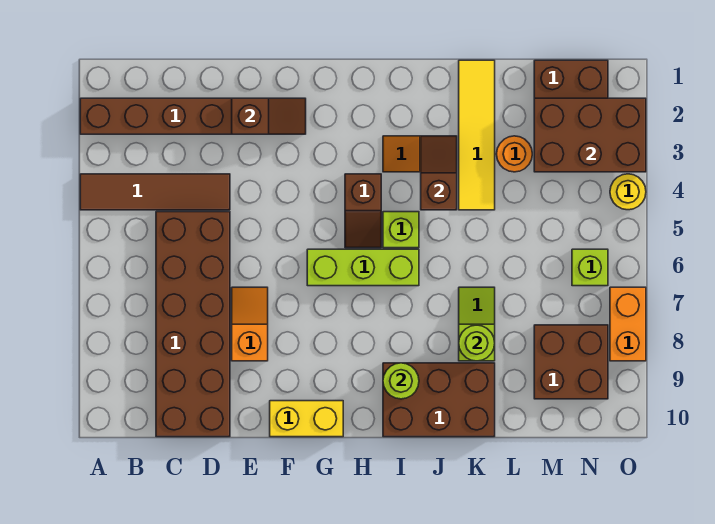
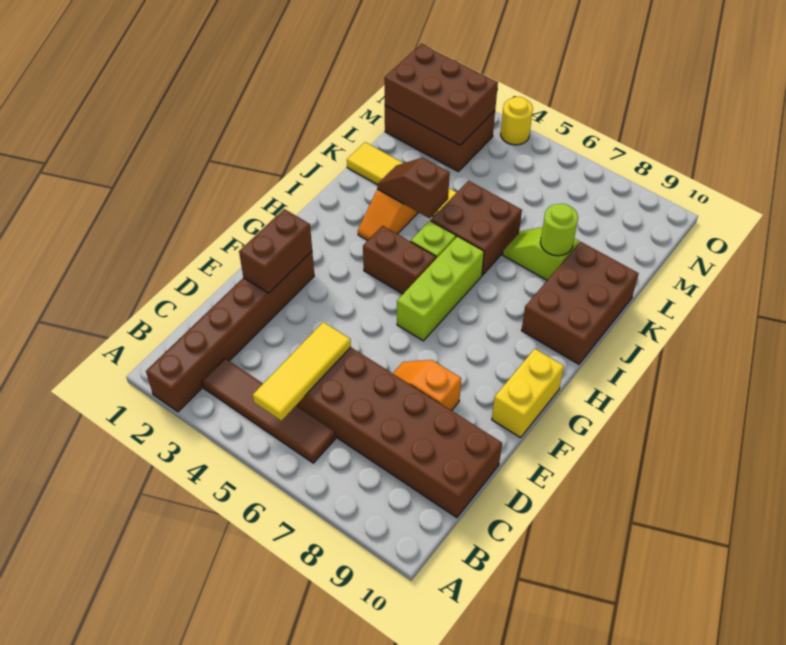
brown tile A4:D4 level 1 -> brown tile B3:B6 level 1
none -> yellow tile B5:D5 level 2
brown slope E2:F2 level 2 top E -> brown brick E2:F2 level 2
brown slope H4:H5 level 1 top 4 -> brown brick H4:H5 level 1
lime round brick I9 level 2 -> none
orange round brick L3 level 1 -> none
brown brick M2:O3 level 2 -> brown brick M1:N3 level 2
brown brick M8:N9 level 1 -> brown brick J5:K6 level 1
lime brick N6 level 1 -> none
orange brick O7:O8 level 1 -> none

